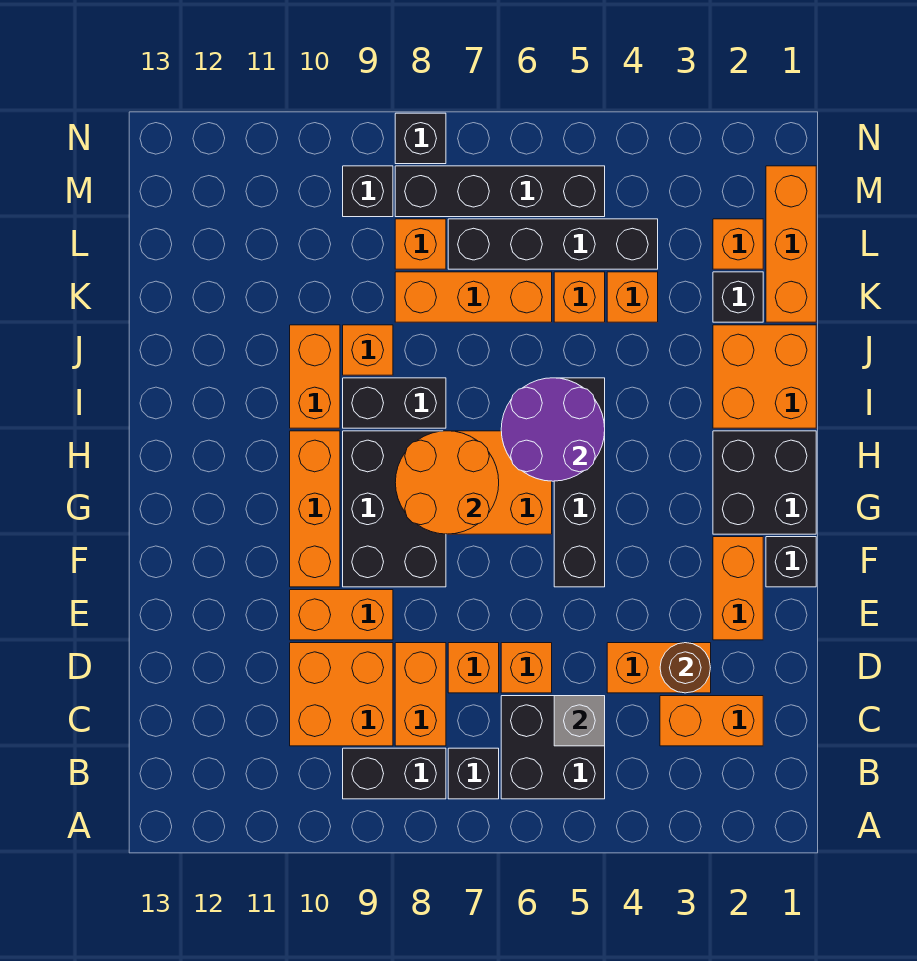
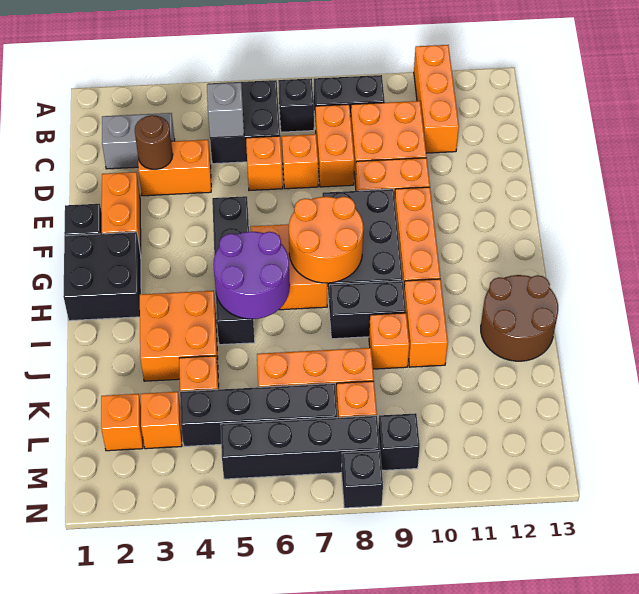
orange brick C2:C3 level 1 -> grey brick C2:C3 level 1
orange brick I1:J2 level 1 -> orange brick I3:J4 level 1
none -> brown round brick I12:J13 level 1
orange brick K1:M1 level 1 -> orange brick A11:C11 level 1
black brick K2 level 1 -> none
orange brick K5 level 1 -> orange brick L3 level 1

